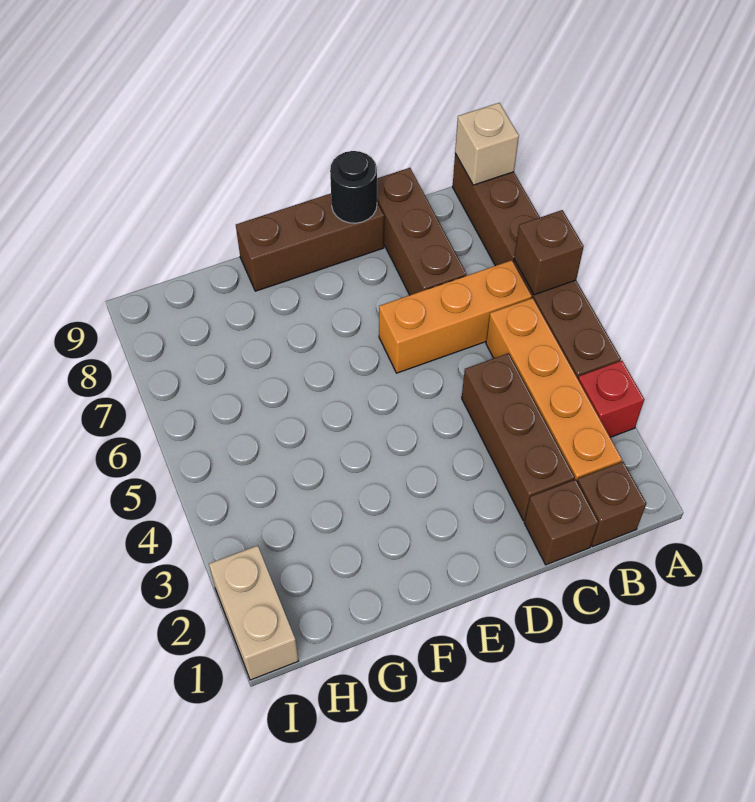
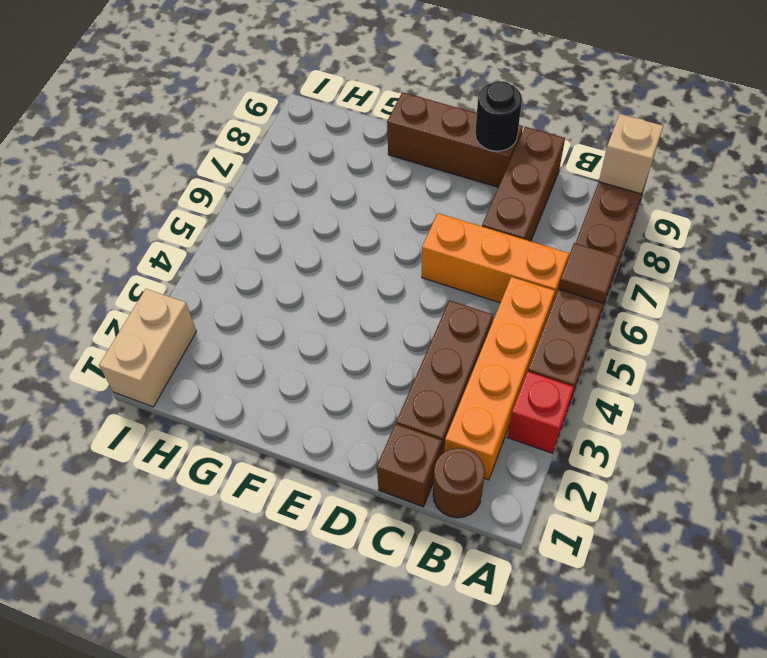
brown brick A6 level 2 -> brown tile A6 level 2
brown brick B1 level 1 -> brown round brick B1 level 1

